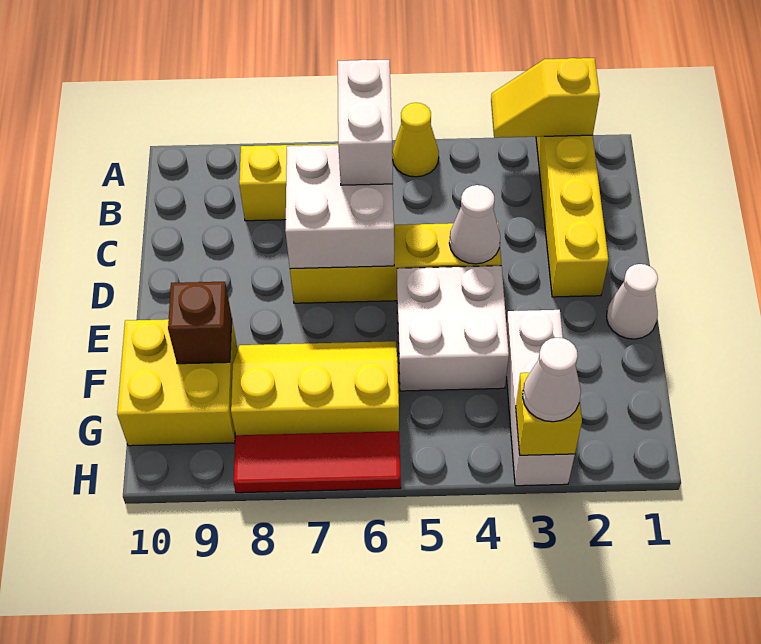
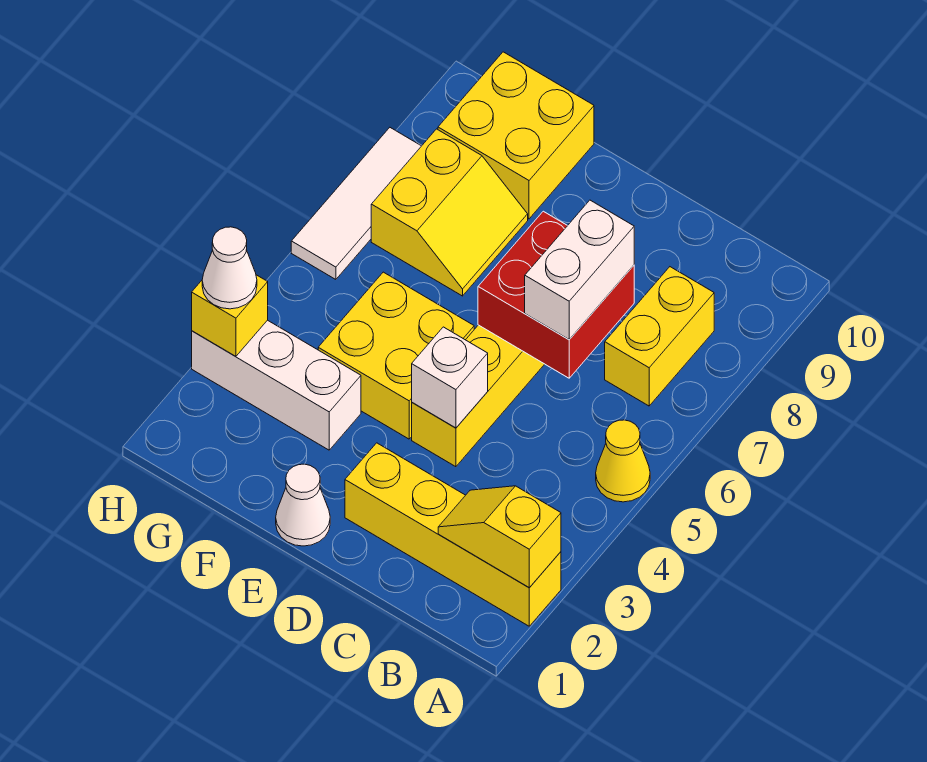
yellow slope A2:A3 level 2 top 2 -> yellow slope A2:B2 level 2 top A
white brick B6:C6 level 3 -> white brick C6:C7 level 3
white brick C6:D7 level 2 -> red brick C6:D7 level 2
white cone D4 level 2 -> white brick D4 level 2
white brick E4:F5 level 1 -> yellow brick E4:F5 level 1
yellow slope F6:G8 level 1 top G -> yellow slope F7:G8 level 1 top G
brown brick F9 level 2 -> none
red tile H6:H8 level 1 -> white tile H6:H8 level 1

